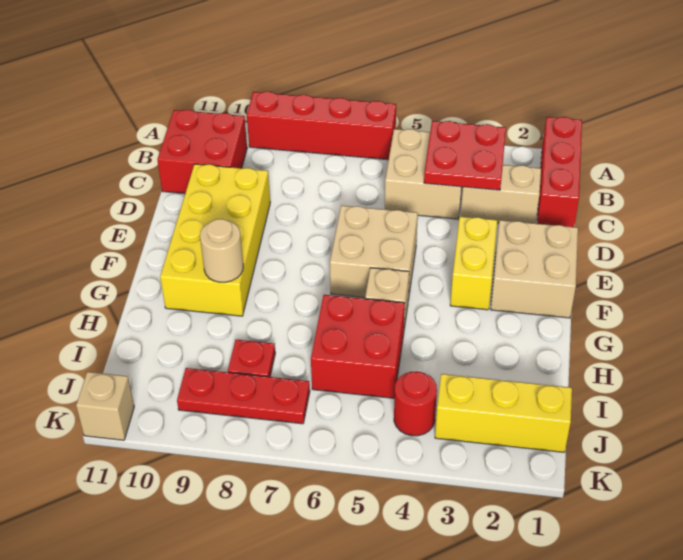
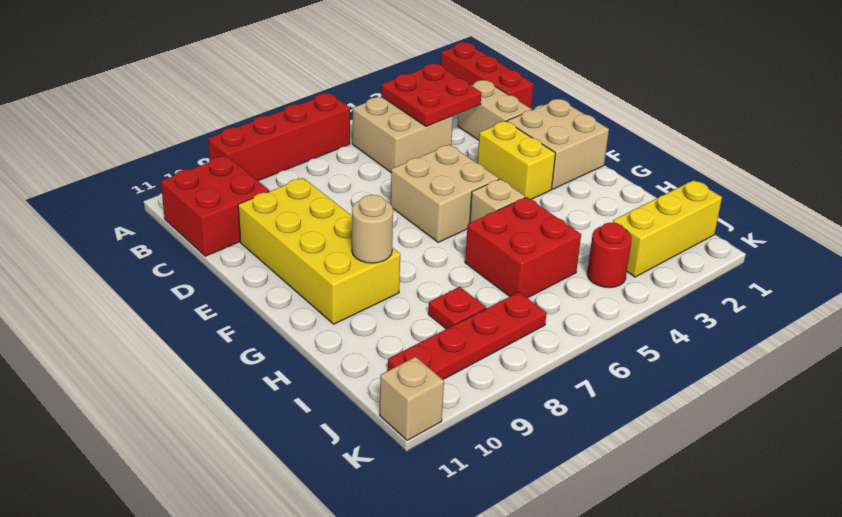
tan brick C2:C3 level 1 -> tan brick C2:D2 level 1
red plate J7:J9 level 1 -> red plate J7:J10 level 1

